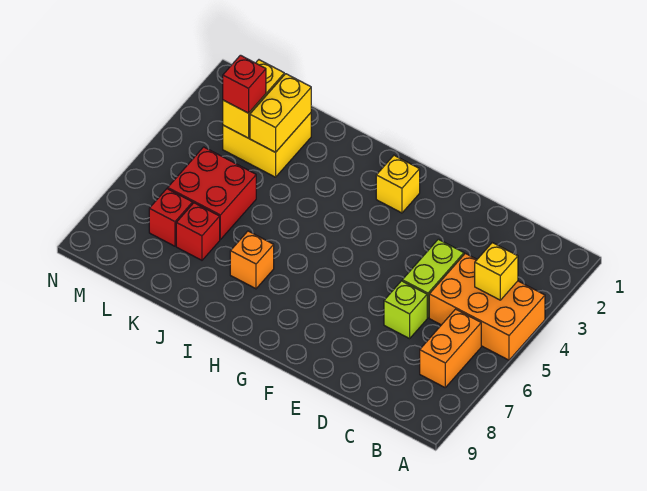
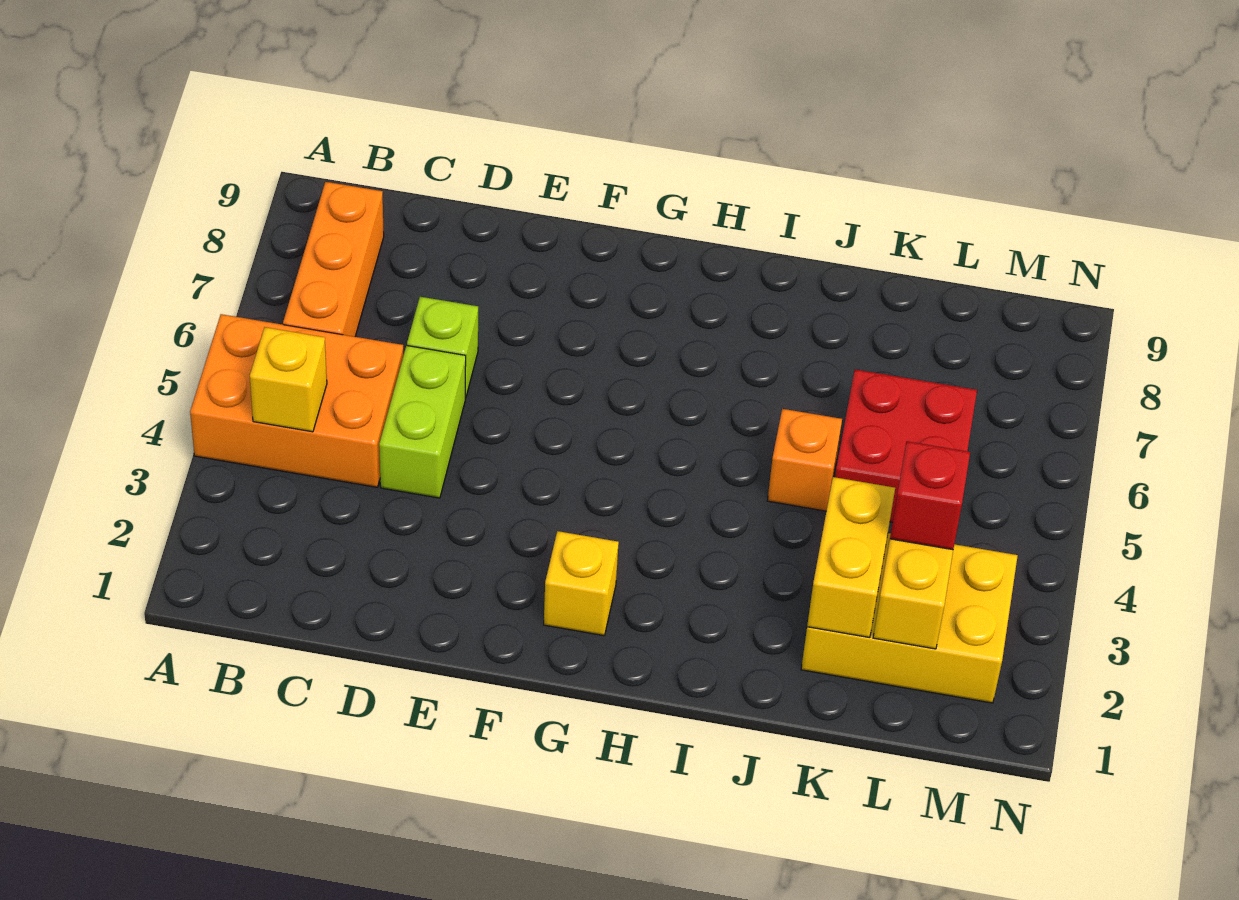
orange brick B6:B7 level 1 -> orange brick B6:B8 level 1
orange brick I7 level 1 -> orange brick J5 level 1
yellow brick K2:L3 level 1 -> yellow brick K2:M3 level 1
red brick K7 level 1 -> none
red brick L7 level 1 -> none

